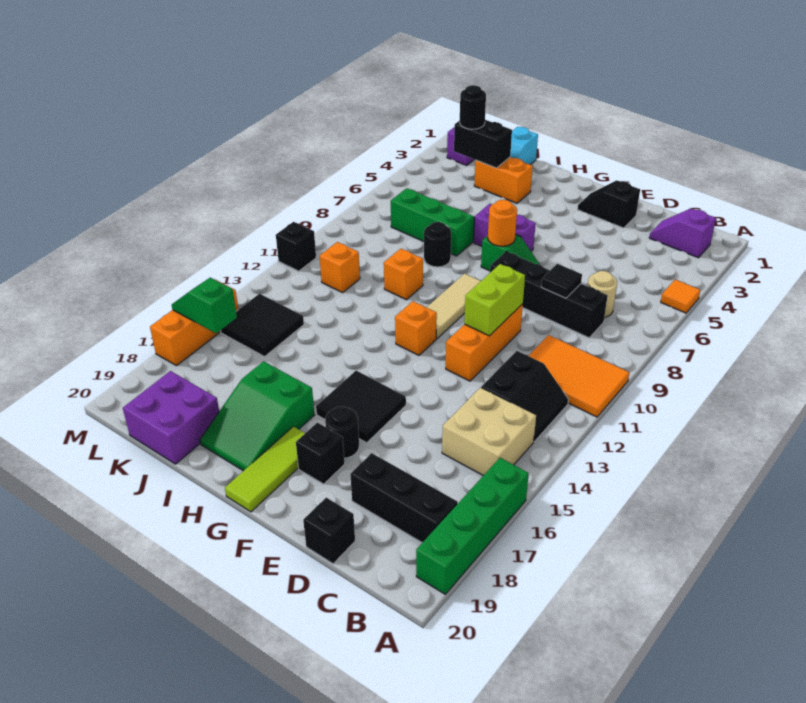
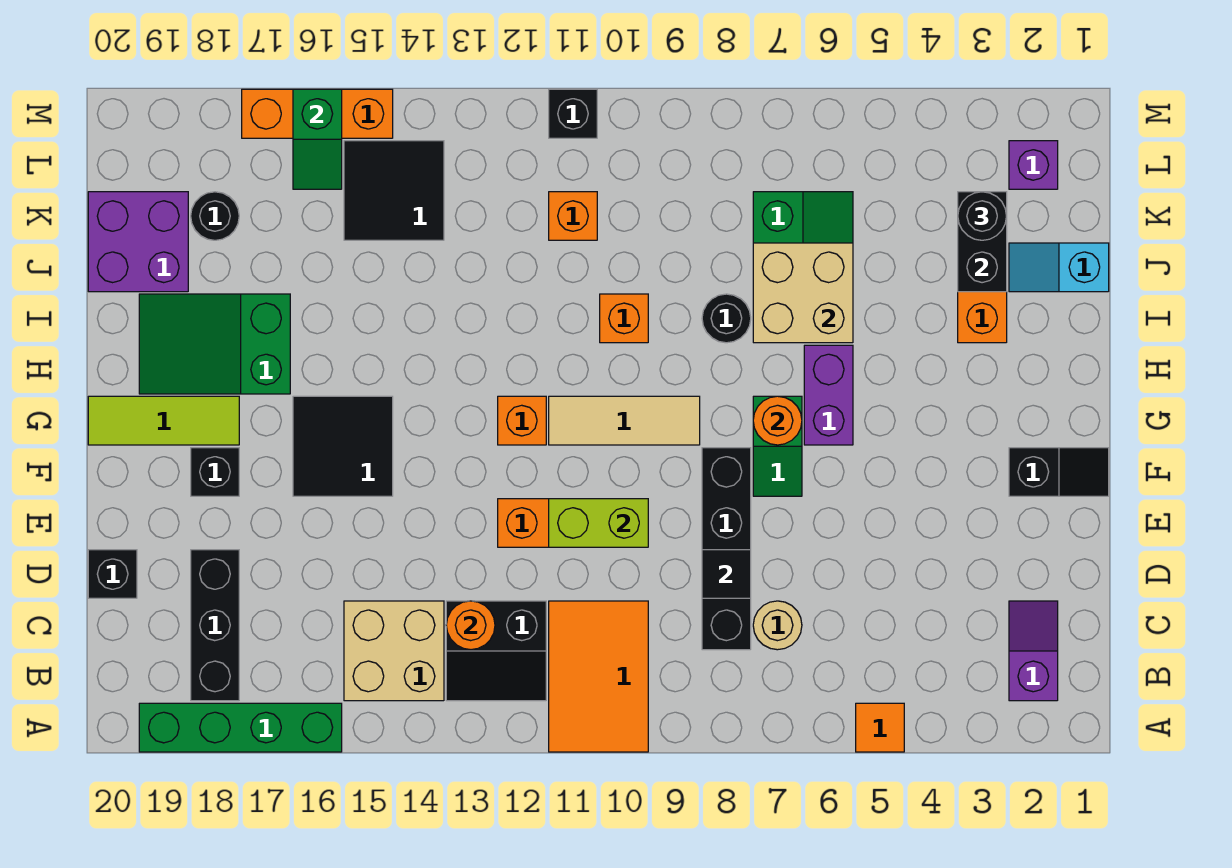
none -> orange round brick C13 level 2
black slope E2:F2 level 1 top E -> black slope F1:F2 level 1 top 2
black round brick F17 level 1 -> black round brick K18 level 1
none -> tan brick I6:J7 level 2
green slope L16:M16 level 2 top L -> green slope L16:M16 level 2 top M

